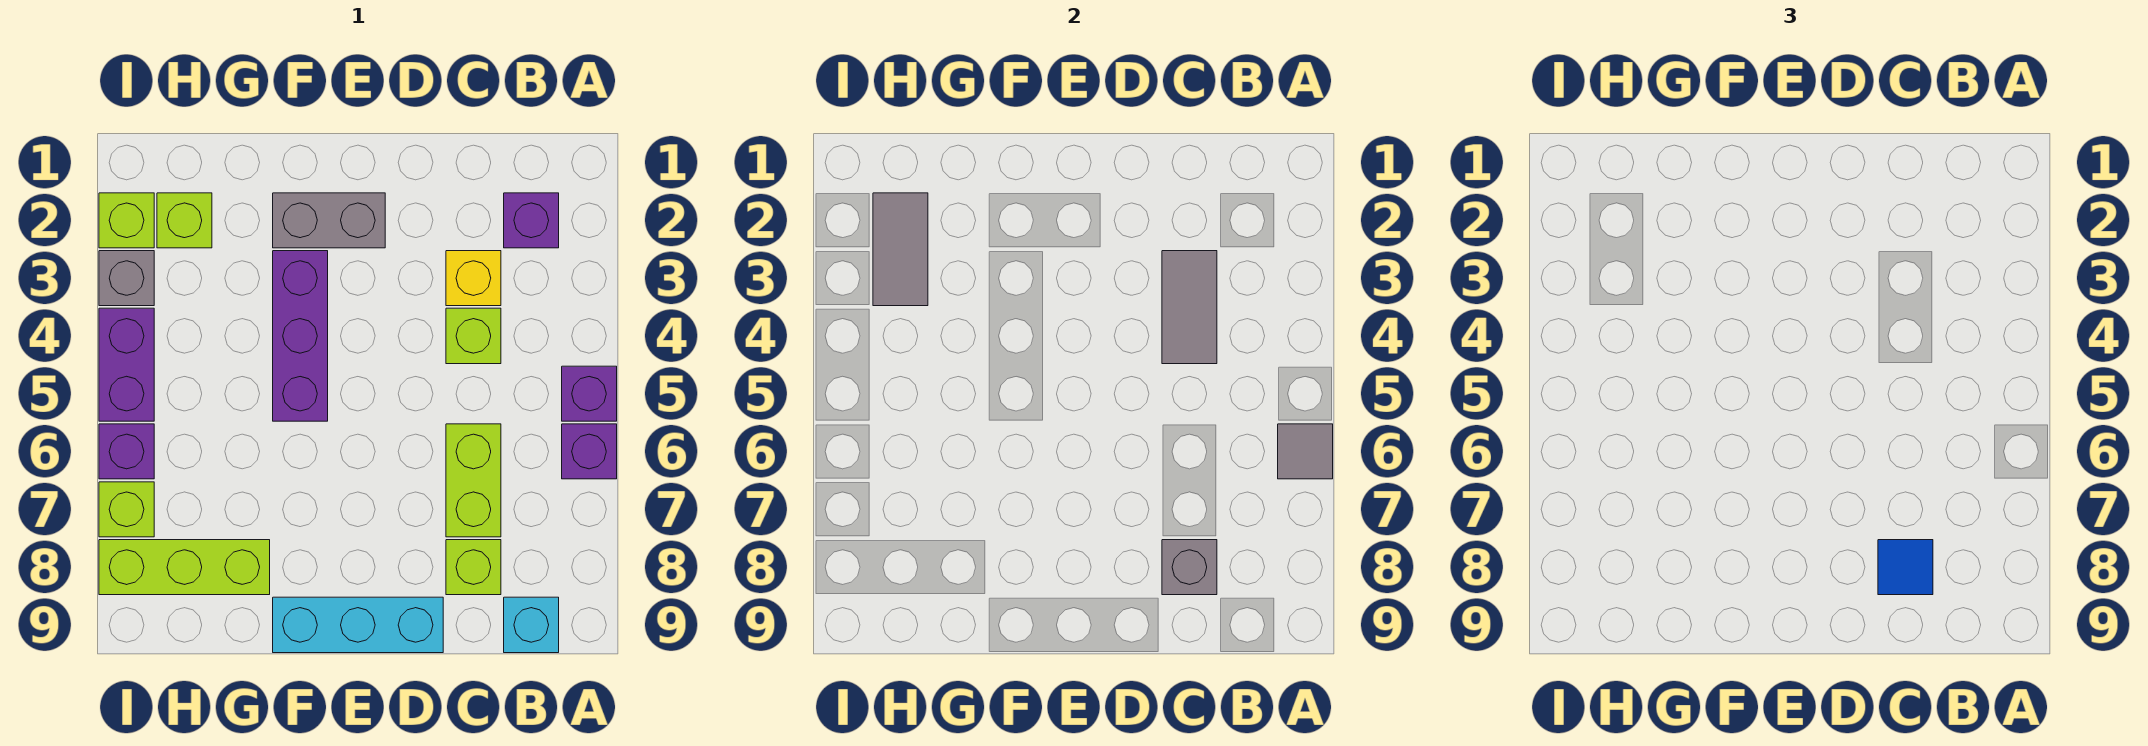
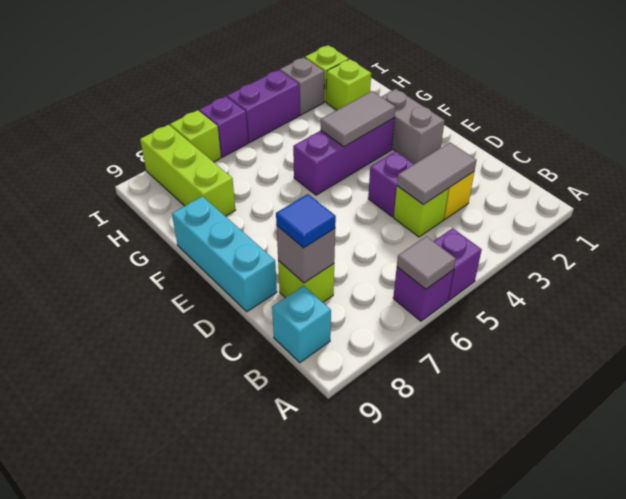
purple brick B2 level 1 -> purple brick D4 level 1
lime brick C6:C7 level 1 -> none
grey tile H2:H3 level 2 -> grey tile F3:F4 level 2

